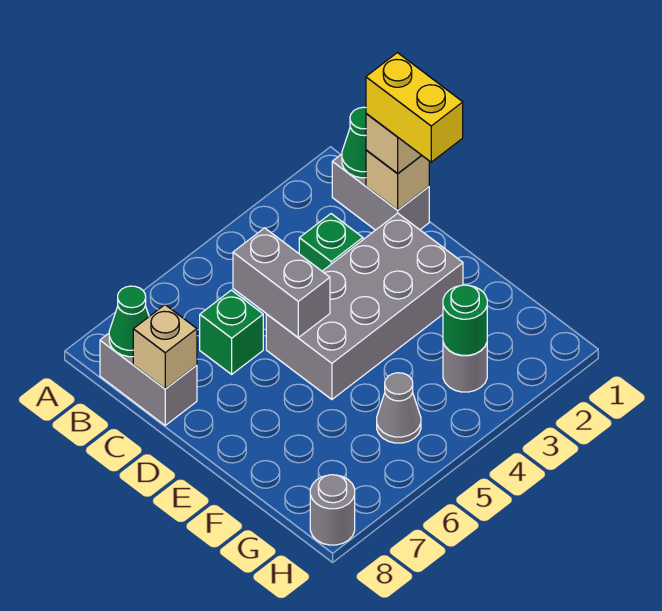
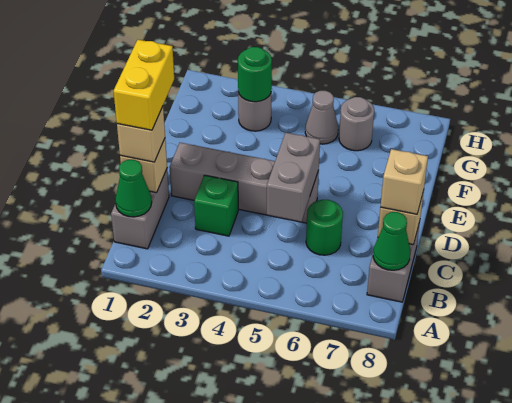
green brick C6 level 1 -> green round brick C6 level 1
none -> tan brick C8 level 3
grey brick D2:E5 level 1 -> grey brick D2:D5 level 1
grey round brick H8 level 1 -> grey round brick G6 level 1

